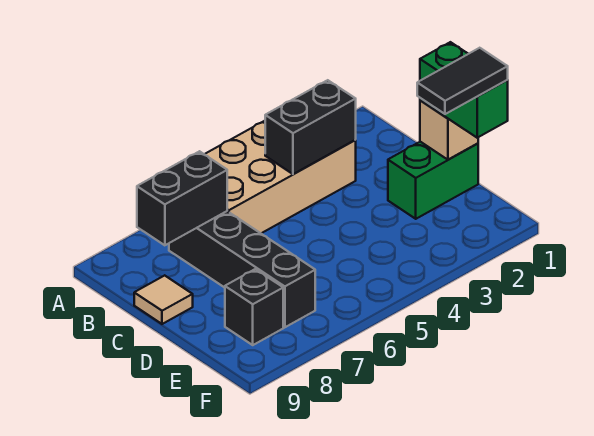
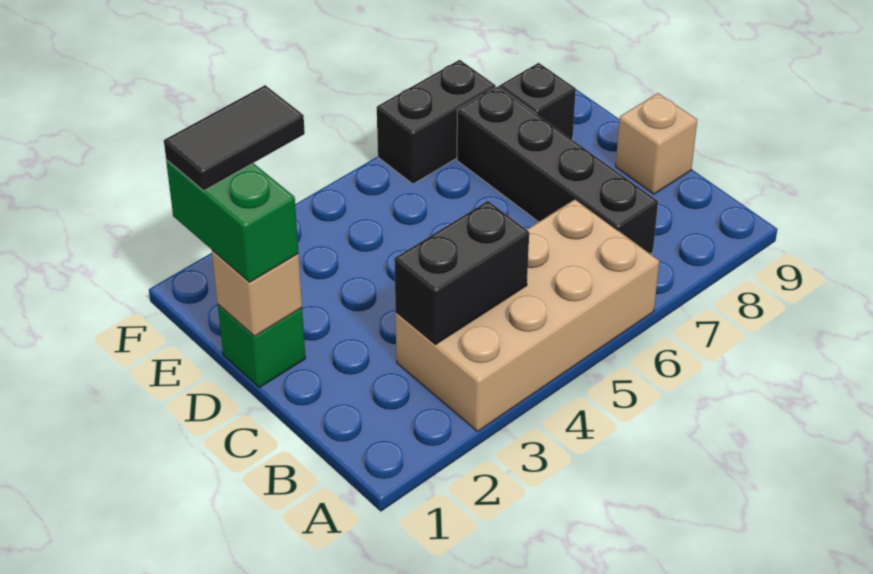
black brick B7:B8 level 2 -> black brick F6:F7 level 1
tan tile C9 level 1 -> tan brick C9 level 1
green brick D1:D2 level 1 -> green brick D1 level 1

